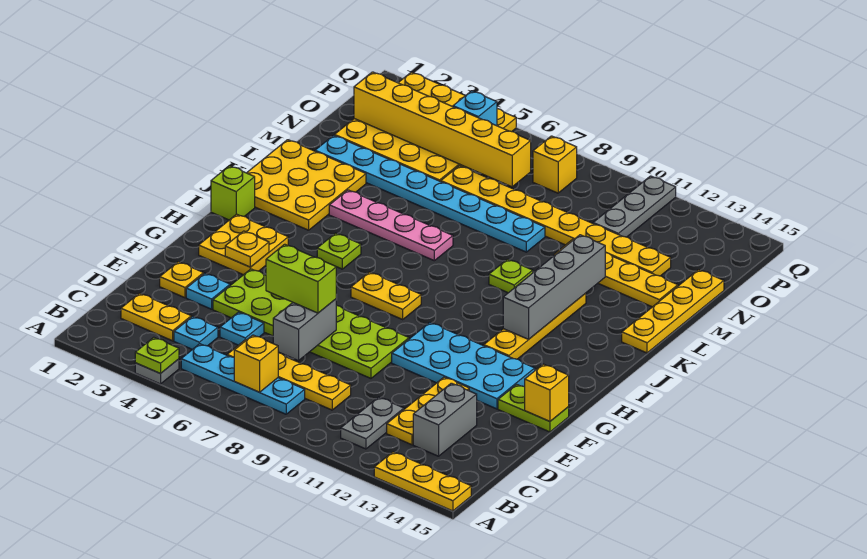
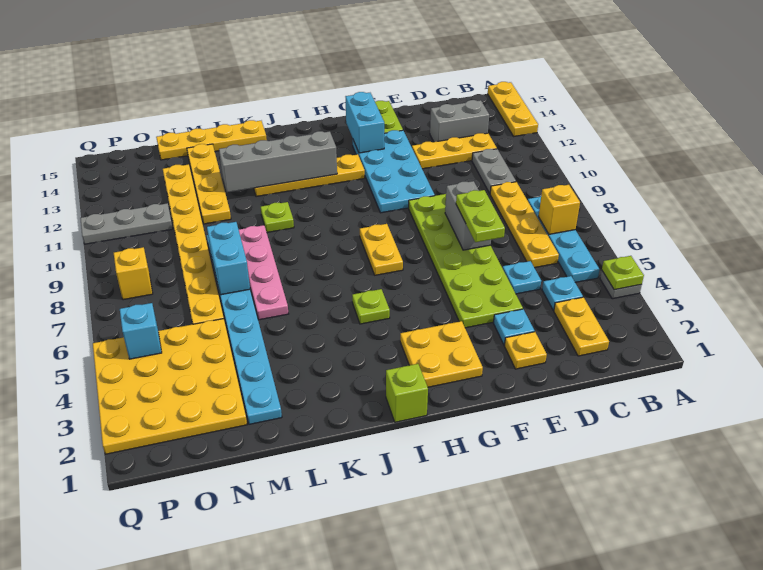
grey plate B11:C11 level 1 -> grey plate C10:C11 level 1
grey brick D7:E7 level 2 -> grey brick E7:E8 level 2
lime brick E6:E7 level 3 -> lime plate E6:E7 level 3
yellow brick F15 level 2 -> none
yellow plate G3 level 2 -> none
none -> cyan brick G13:G14 level 2
yellow plate J1:L3 level 1 -> none
pink plate K4:K7 level 1 -> pink plate L6:L9 level 1
none -> cyan brick M7:M8 level 2
yellow brick O2:O7 level 2 -> none

